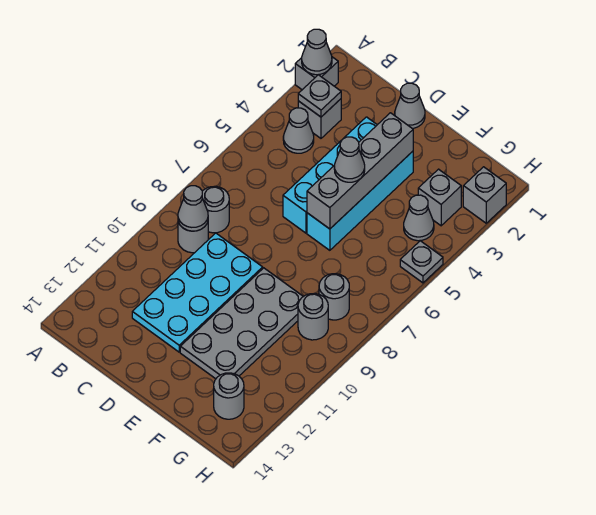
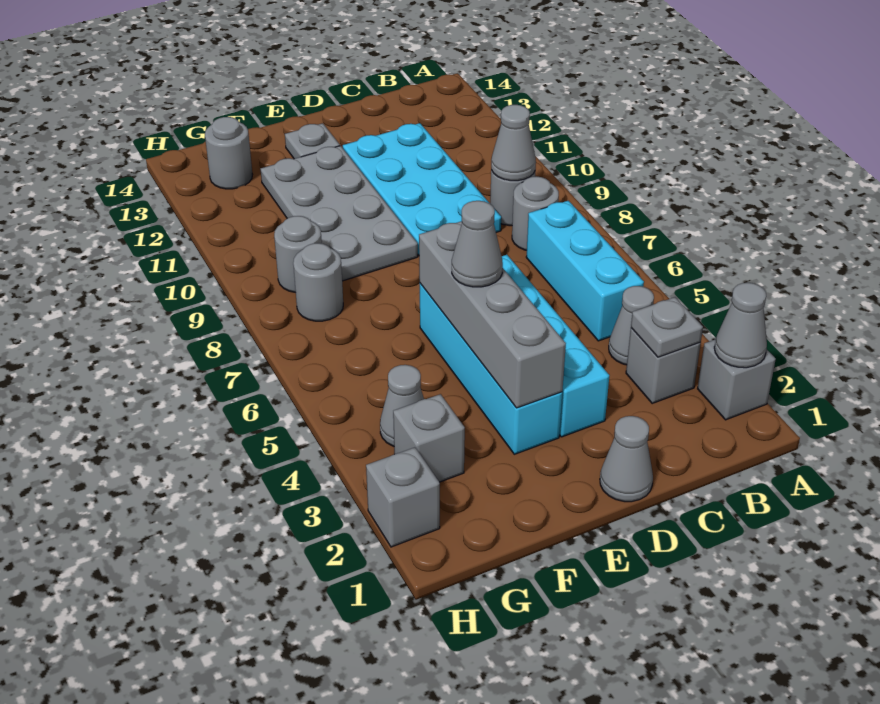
none -> cyan brick B5:B7 level 1
grey plate H5 level 1 -> grey plate E13 level 1

